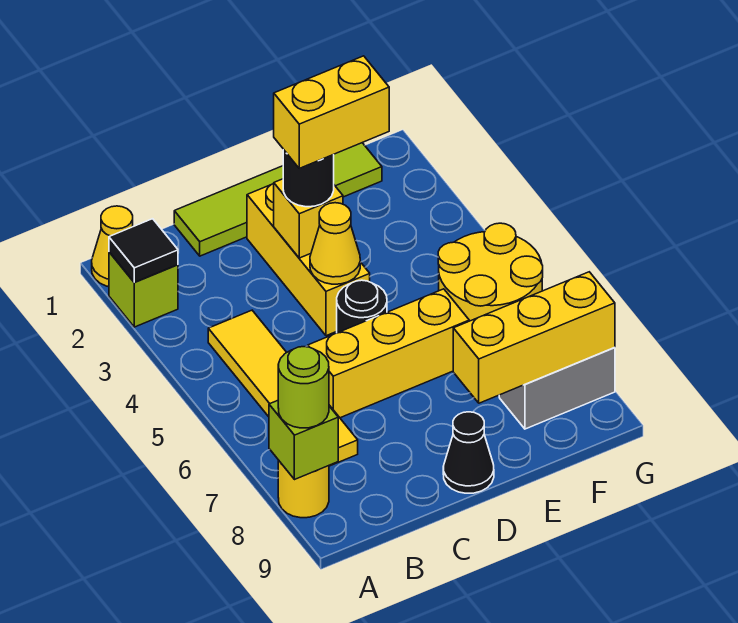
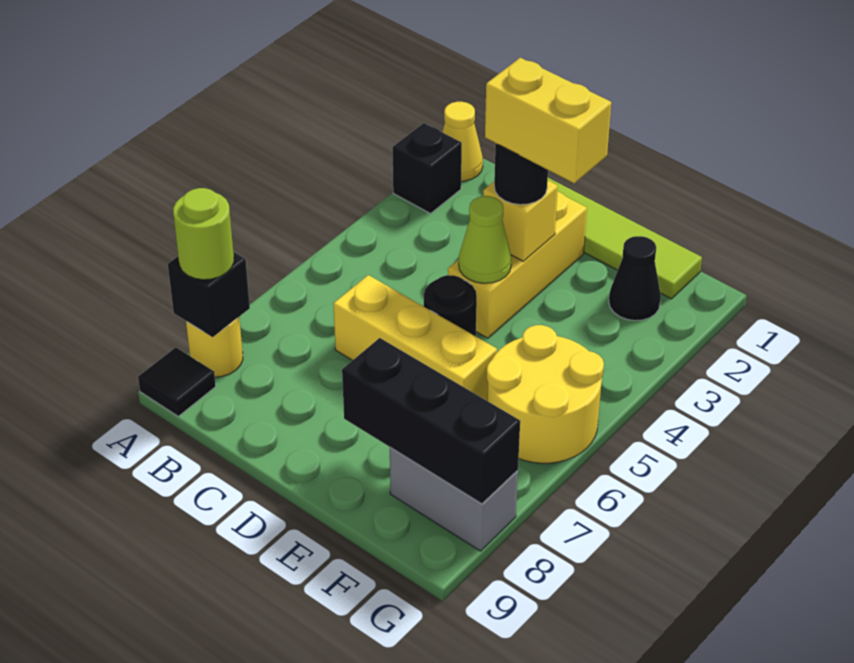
lime brick A2 level 1 -> black brick A2 level 1
black tile A2 level 2 -> black tile A9 level 1
lime brick A8 level 2 -> black brick A8 level 2
yellow tile B4:B7 level 1 -> none
yellow cone D4 level 2 -> lime cone D4 level 2
black cone D9 level 1 -> black cone F2 level 1
yellow brick E8:G8 level 2 -> black brick E8:G8 level 2

